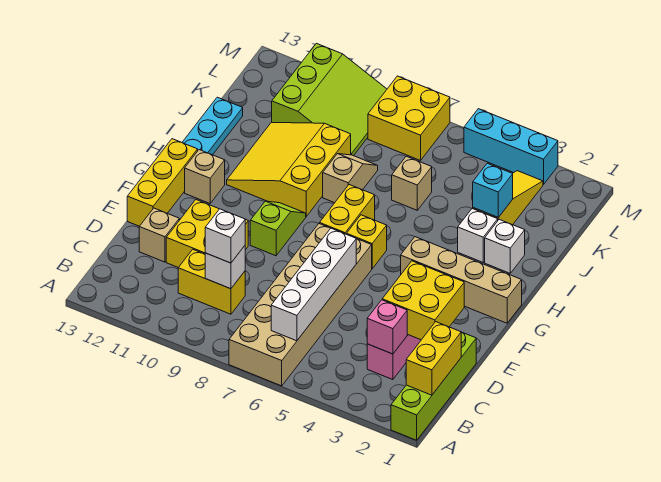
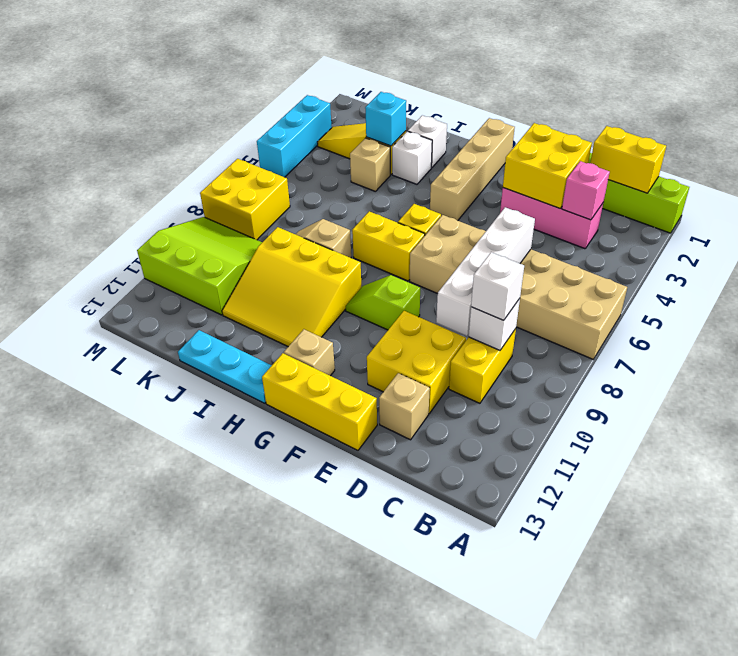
white brick B6:E6 level 2 -> white brick D6:D9 level 2
tan brick J6 level 1 -> tan brick J4 level 1

